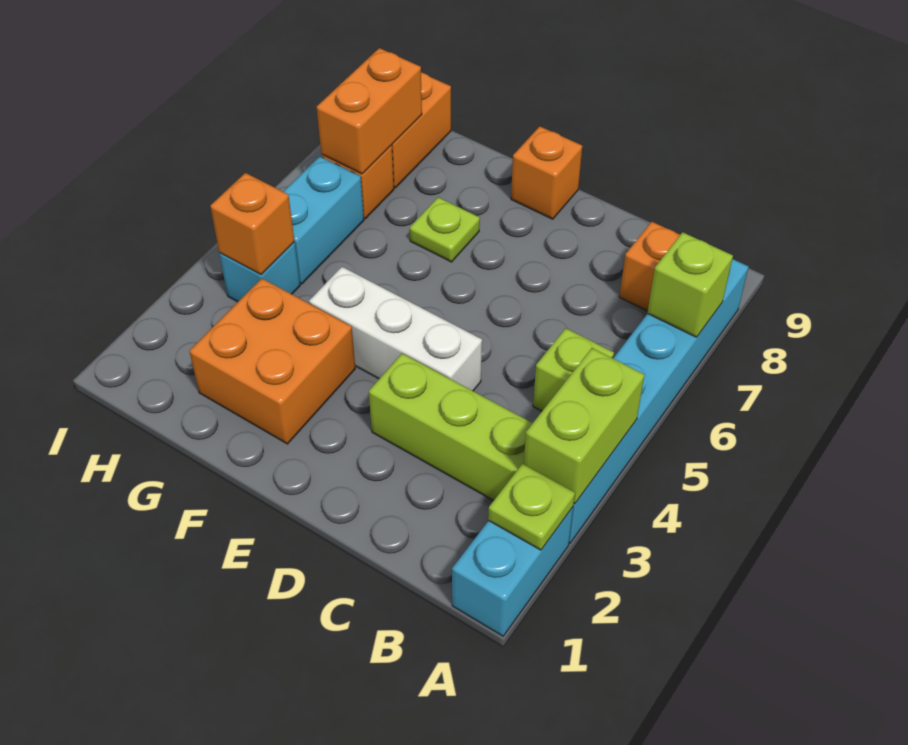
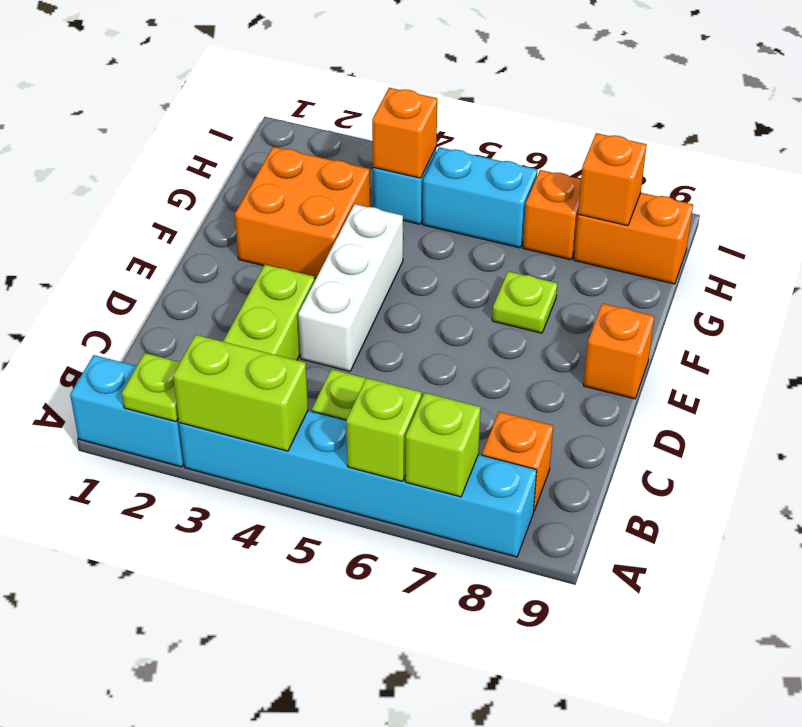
none -> lime brick A6 level 2
orange brick H7:H8 level 2 -> orange brick H8 level 2

